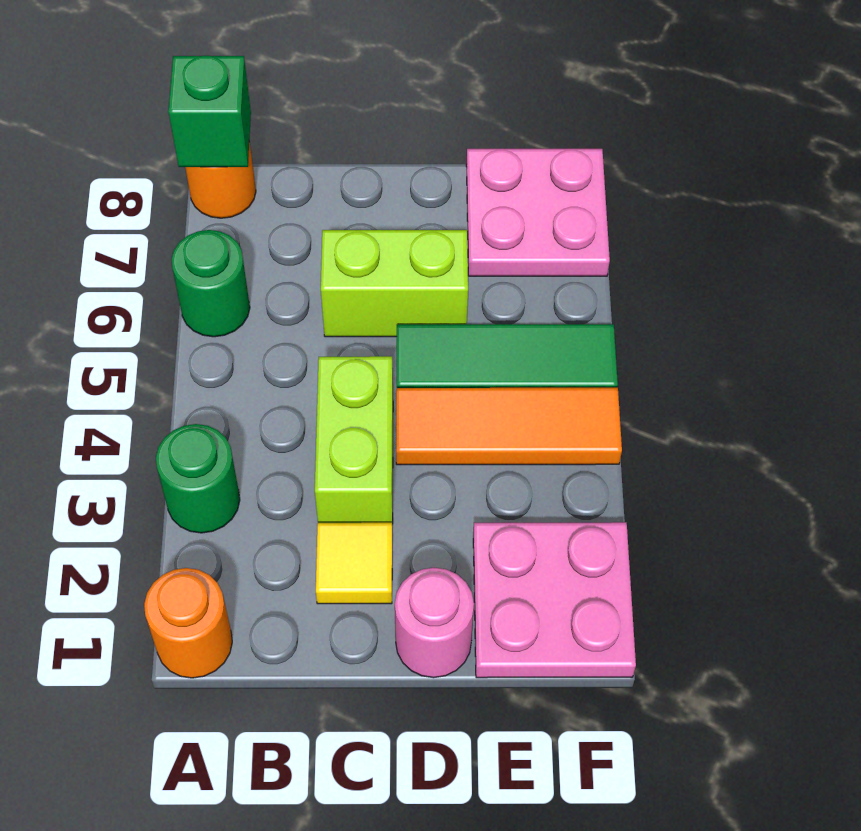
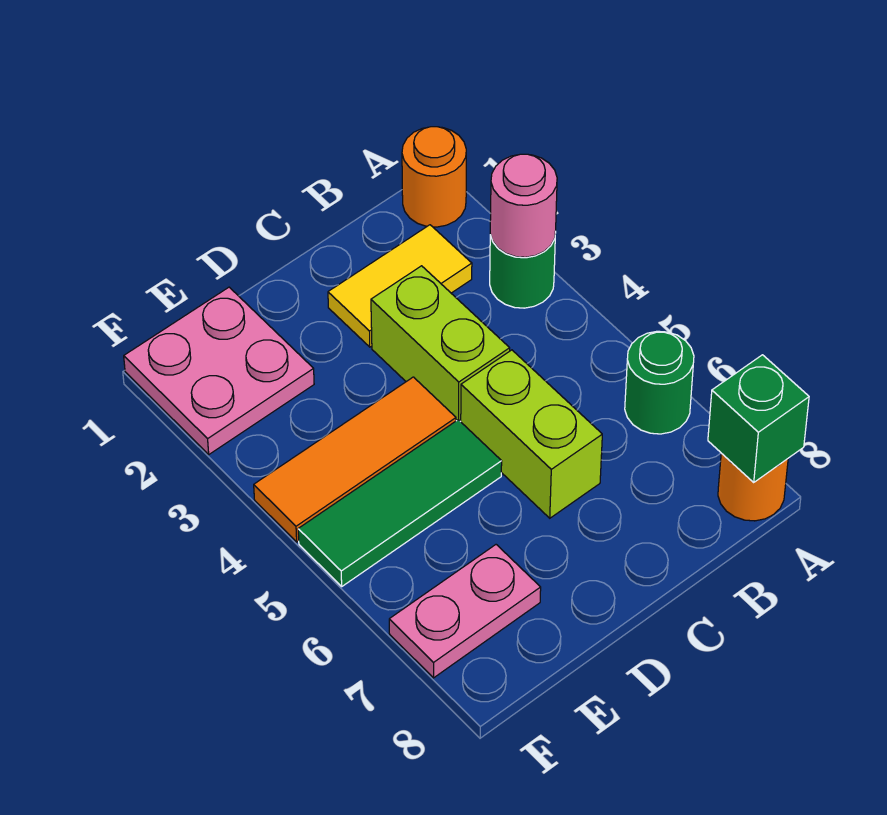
yellow tile C2 level 1 -> yellow tile B2:C2 level 1
lime brick C6:D6 level 1 -> lime brick C5:C6 level 1
pink round brick D1 level 1 -> pink round brick A3 level 2
pink plate E7:F8 level 1 -> pink plate E7:F7 level 1

